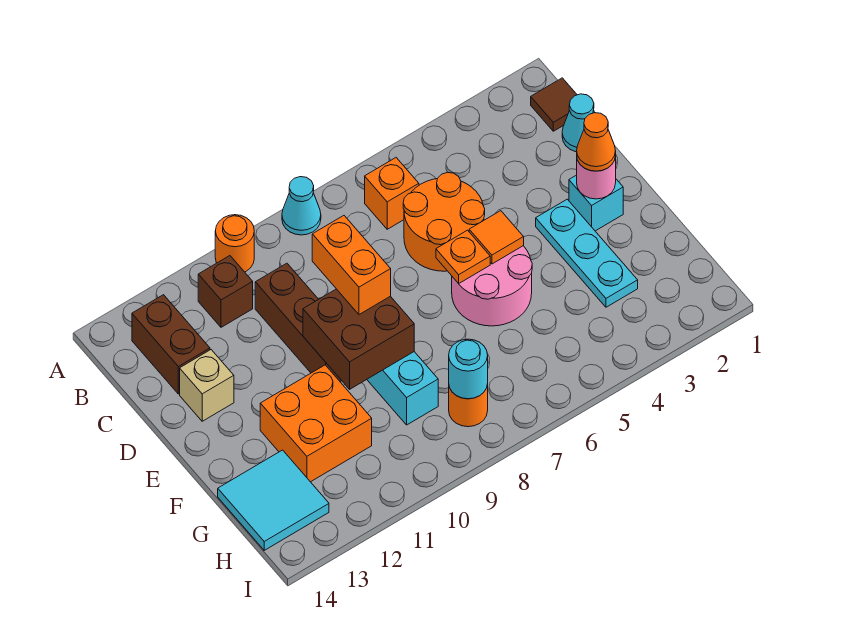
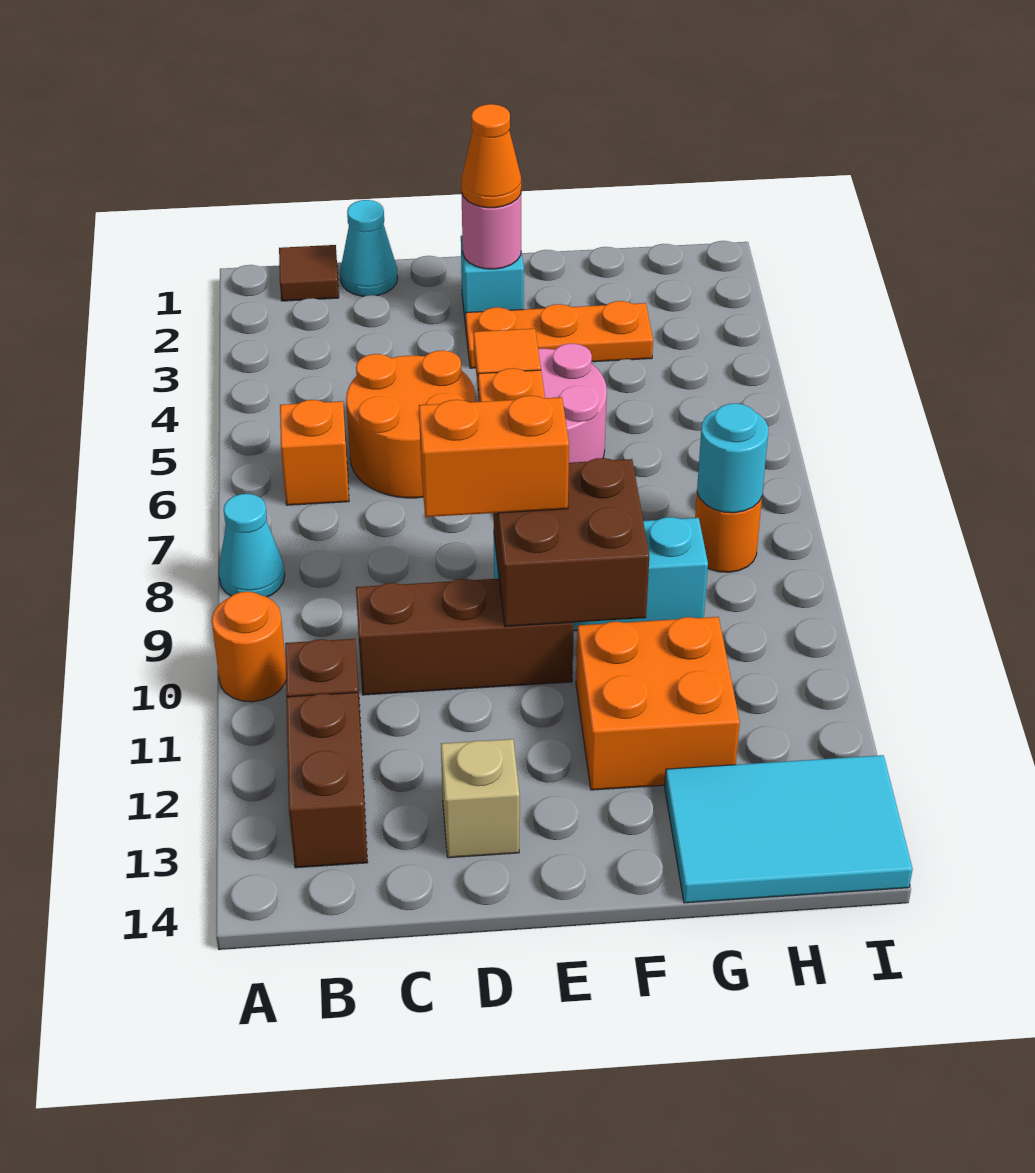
brown brick B13:C13 level 1 -> brown brick B12:B13 level 1
cyan plate E3:G3 level 1 -> orange plate E3:G3 level 1
cyan tile G13:H14 level 1 -> cyan tile G13:I14 level 1

